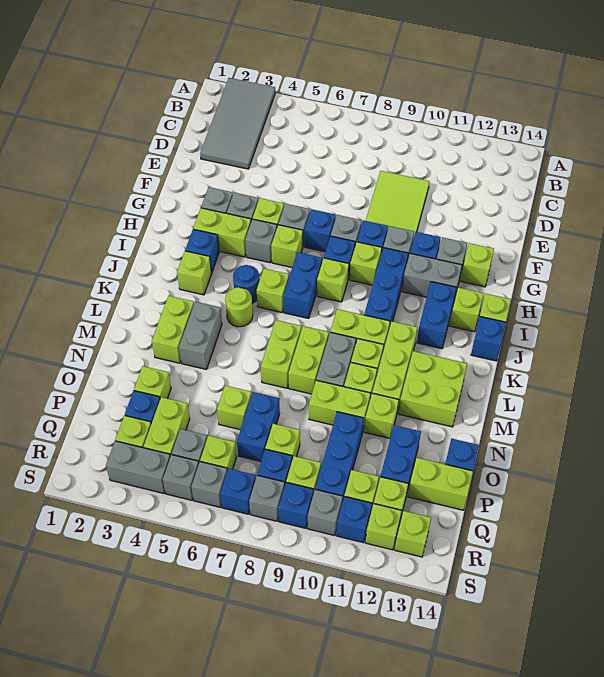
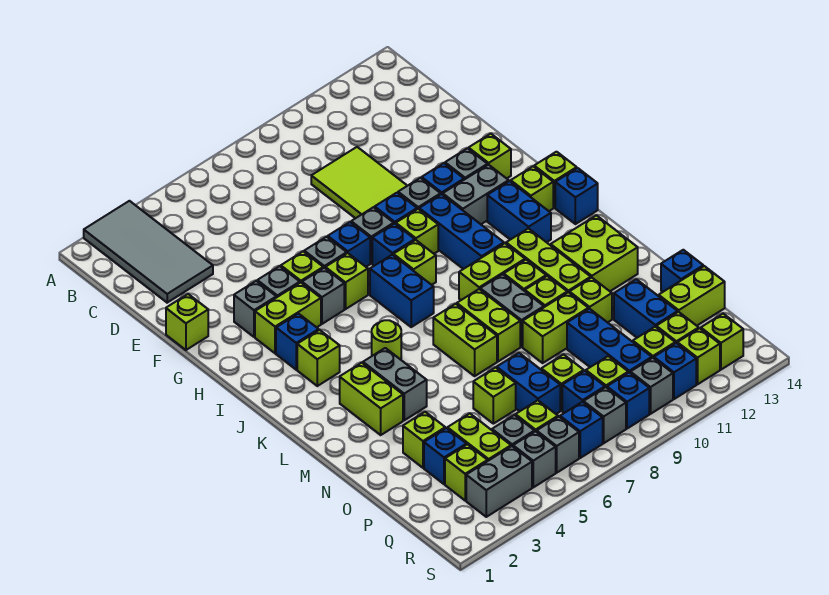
blue round brick J5 level 1 -> none
lime brick J6 level 1 -> lime brick F1 level 1

